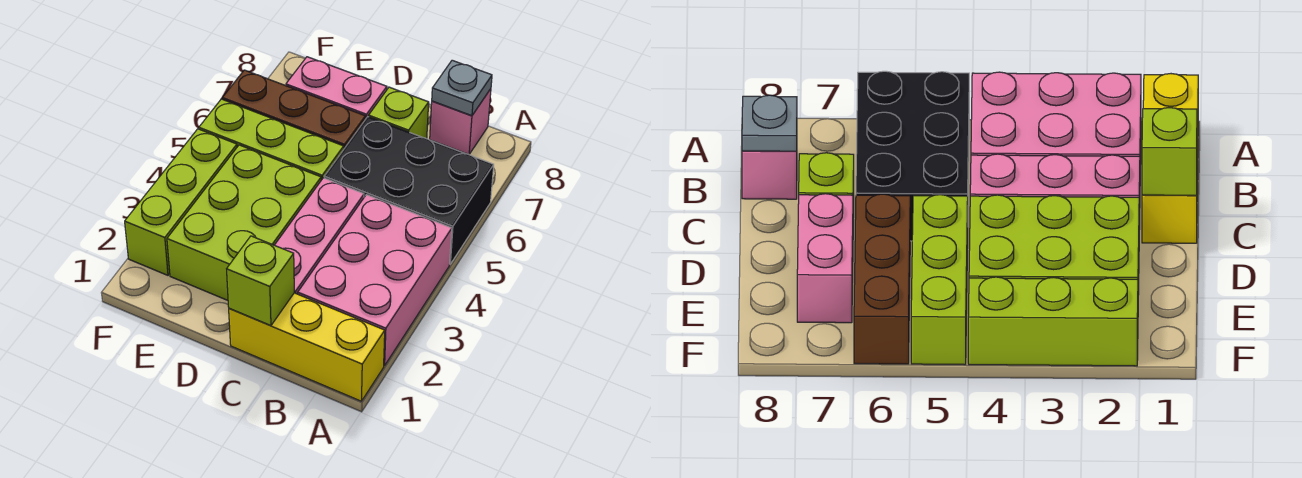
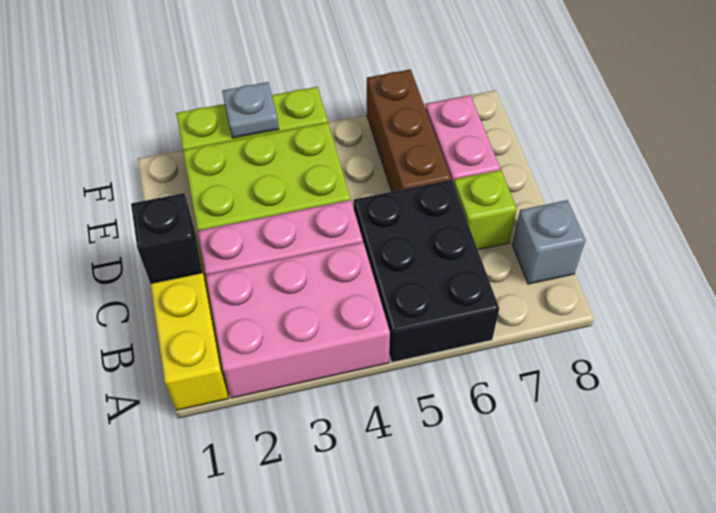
pink brick B8 level 1 -> grey brick B8 level 1
grey plate B8 level 2 -> grey plate F3 level 2
lime brick C1 level 2 -> black brick C1 level 2
lime brick D5:F5 level 1 -> none

